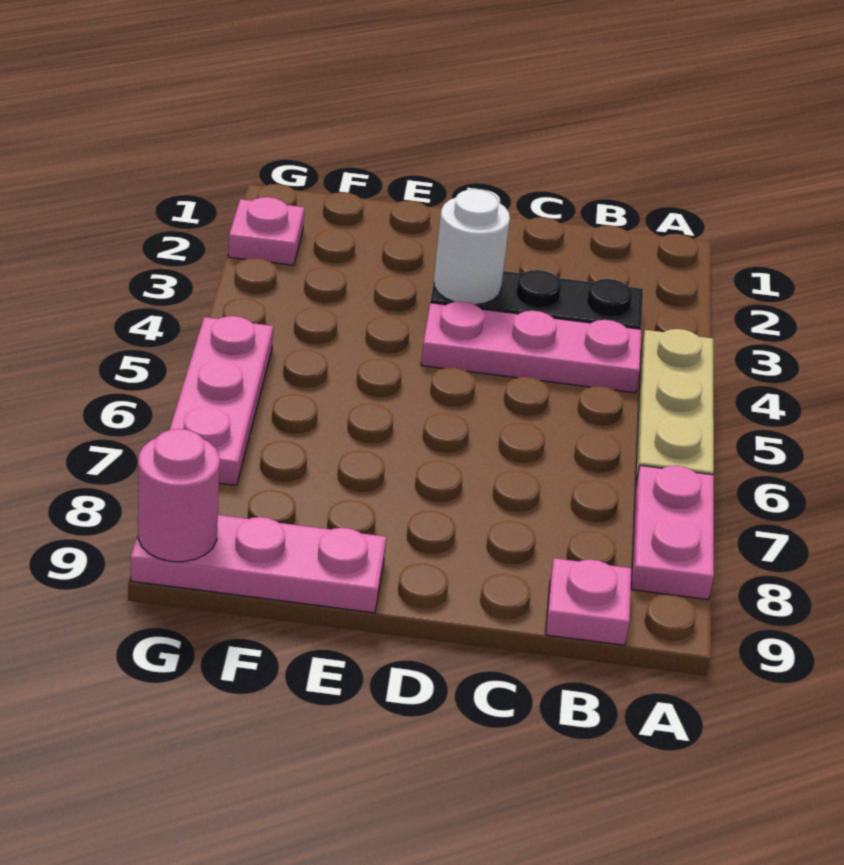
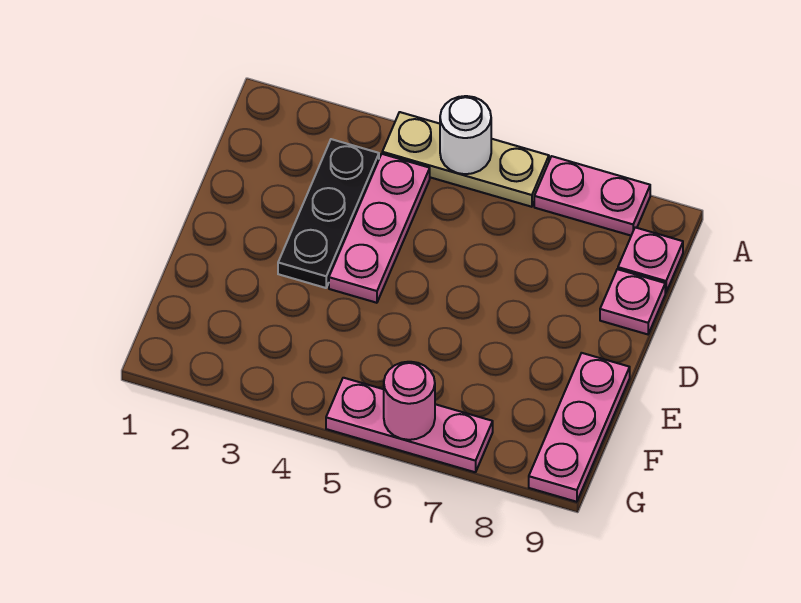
white round brick D3 level 2 -> white round brick A5 level 2
pink plate G2 level 1 -> pink plate C9 level 1
pink round brick G9 level 2 -> pink round brick G6 level 2

